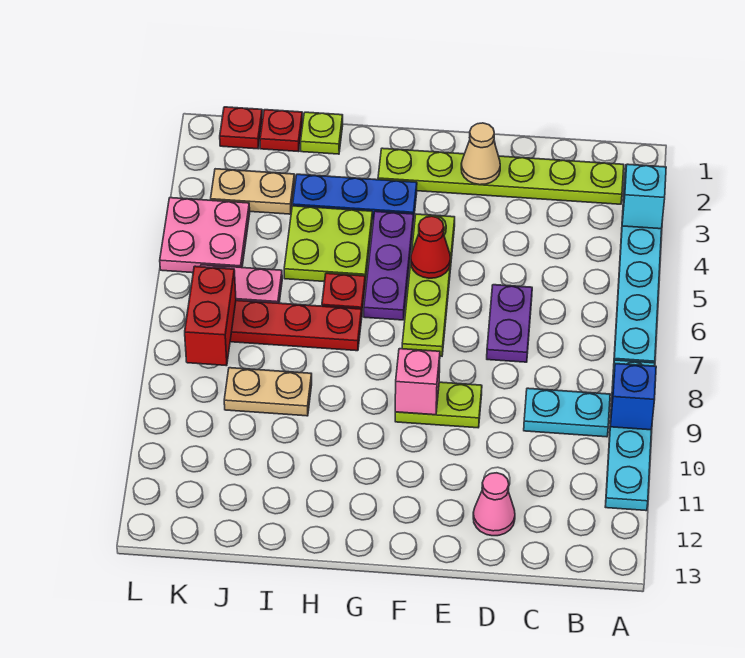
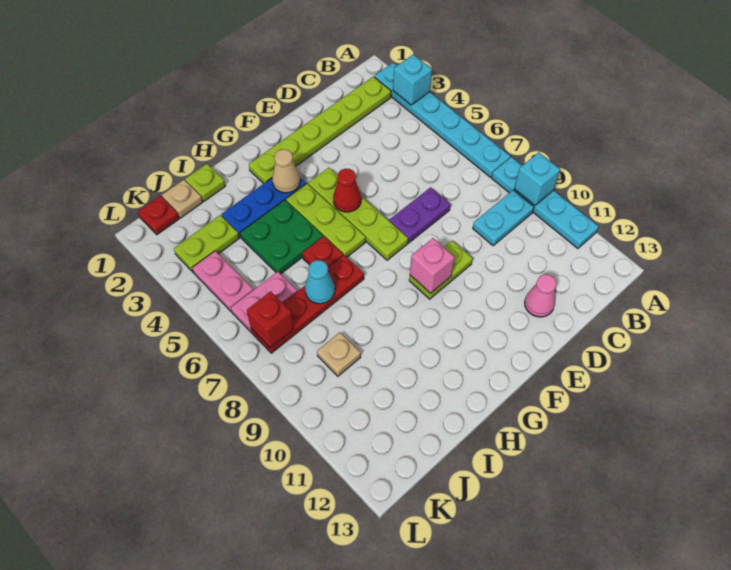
blue brick A9 level 2 -> cyan brick A9 level 2
purple plate D6:D7 level 1 -> purple plate D7:E7 level 1
tan cone E2 level 2 -> tan cone G3 level 2
purple plate G4:G6 level 1 -> lime plate G4:G6 level 1
lime plate H4:I5 level 1 -> green plate H4:I5 level 1
none -> cyan cone I7 level 2
tan plate I9:J9 level 1 -> tan plate J9 level 1
red plate J1 level 1 -> tan plate J1 level 1
tan plate J3:K3 level 1 -> lime plate J3:K3 level 1
pink plate K4:L5 level 1 -> pink plate K4:K5 level 1
red brick K7:K8 level 2 -> red brick K7 level 2

